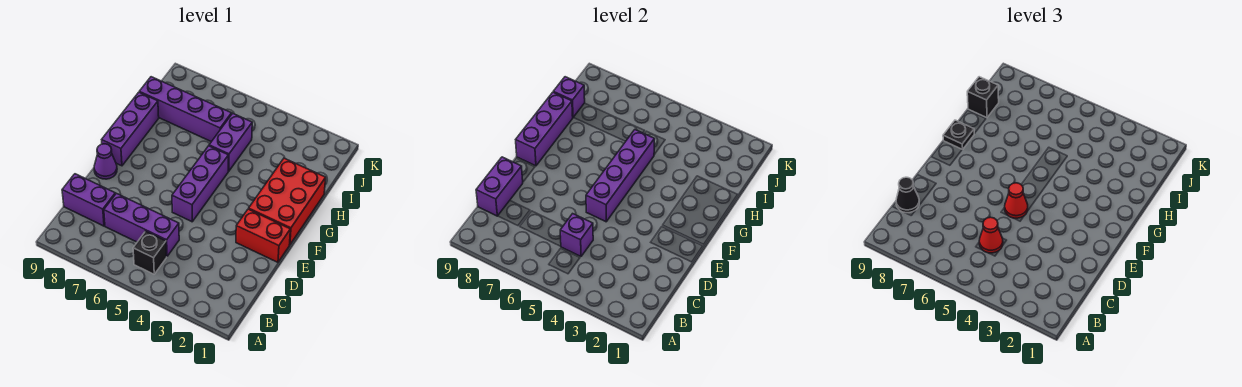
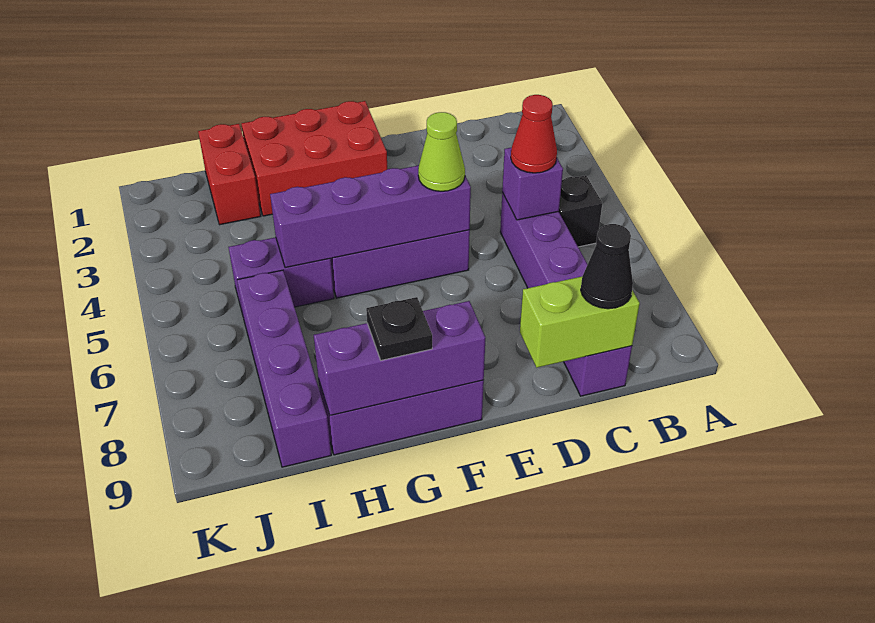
purple brick C9:D9 level 2 -> lime brick C9:D9 level 2
red brick E1:E2 level 1 -> red brick I1:I2 level 1
red cone E5 level 3 -> lime cone E5 level 3
purple cone E9 level 1 -> none
purple brick I9 level 2 -> none
black brick I9 level 3 -> none

